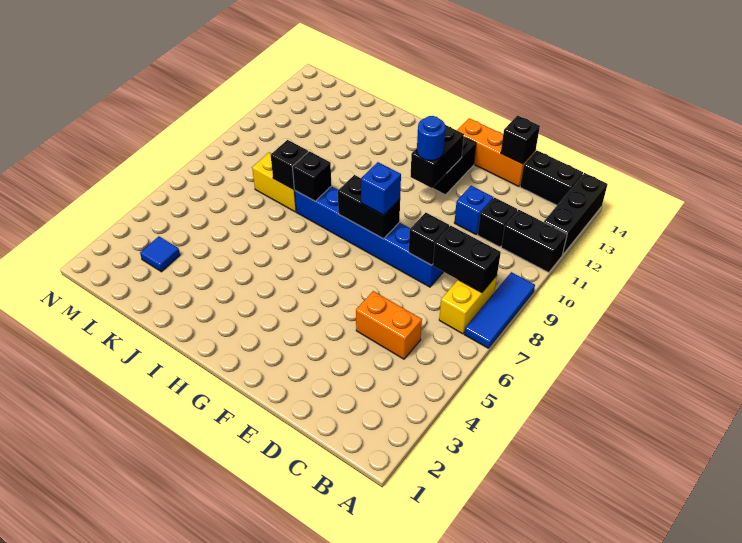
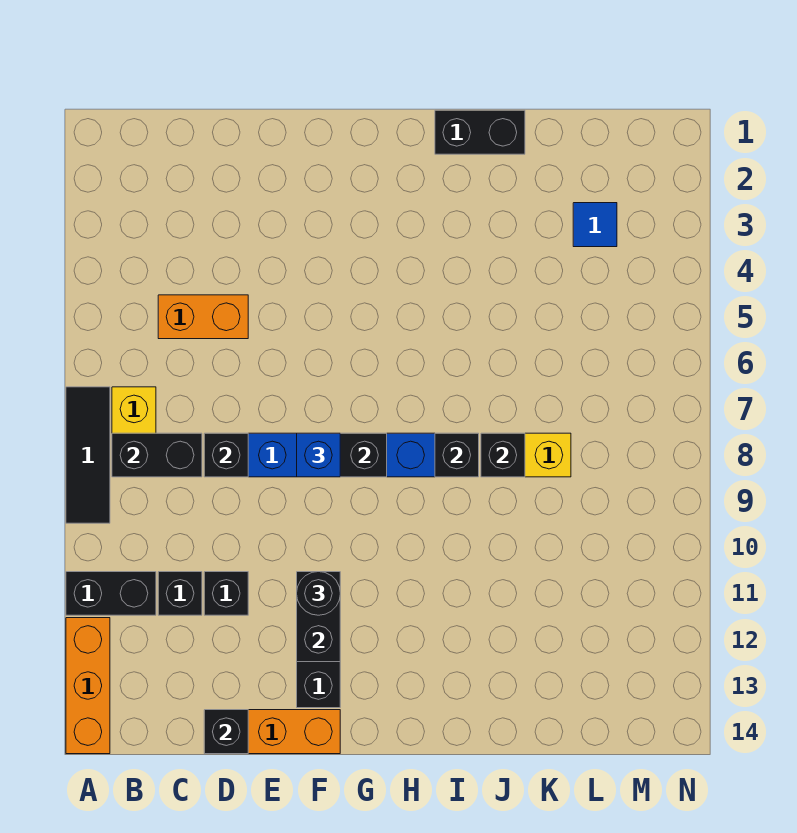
blue tile A7:A9 level 1 -> black tile A7:A9 level 1
black brick A12:A14 level 1 -> orange brick A12:A14 level 1
black brick B14:C14 level 1 -> black brick I1:J1 level 1
blue brick D11 level 1 -> black brick D11 level 1
blue round brick F11 level 3 -> black round brick F11 level 3

